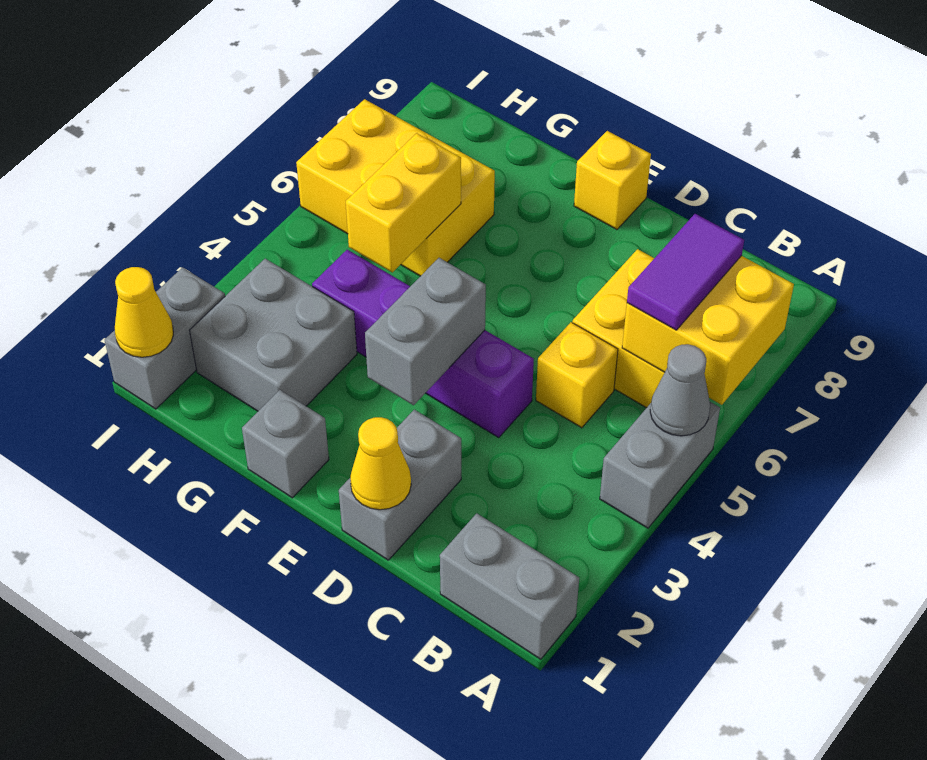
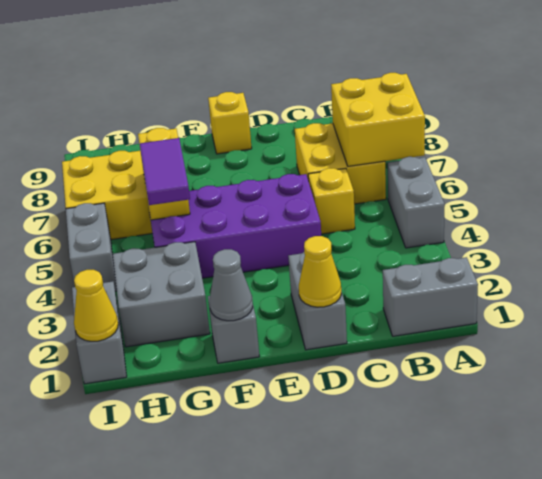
grey cone A5 level 2 -> grey cone F1 level 2
purple tile B6:B7 level 3 -> purple tile G4:G5 level 3
purple brick D4:G4 level 1 -> purple brick D4:G5 level 1
grey brick E3:E4 level 2 -> grey brick I4:I5 level 1

